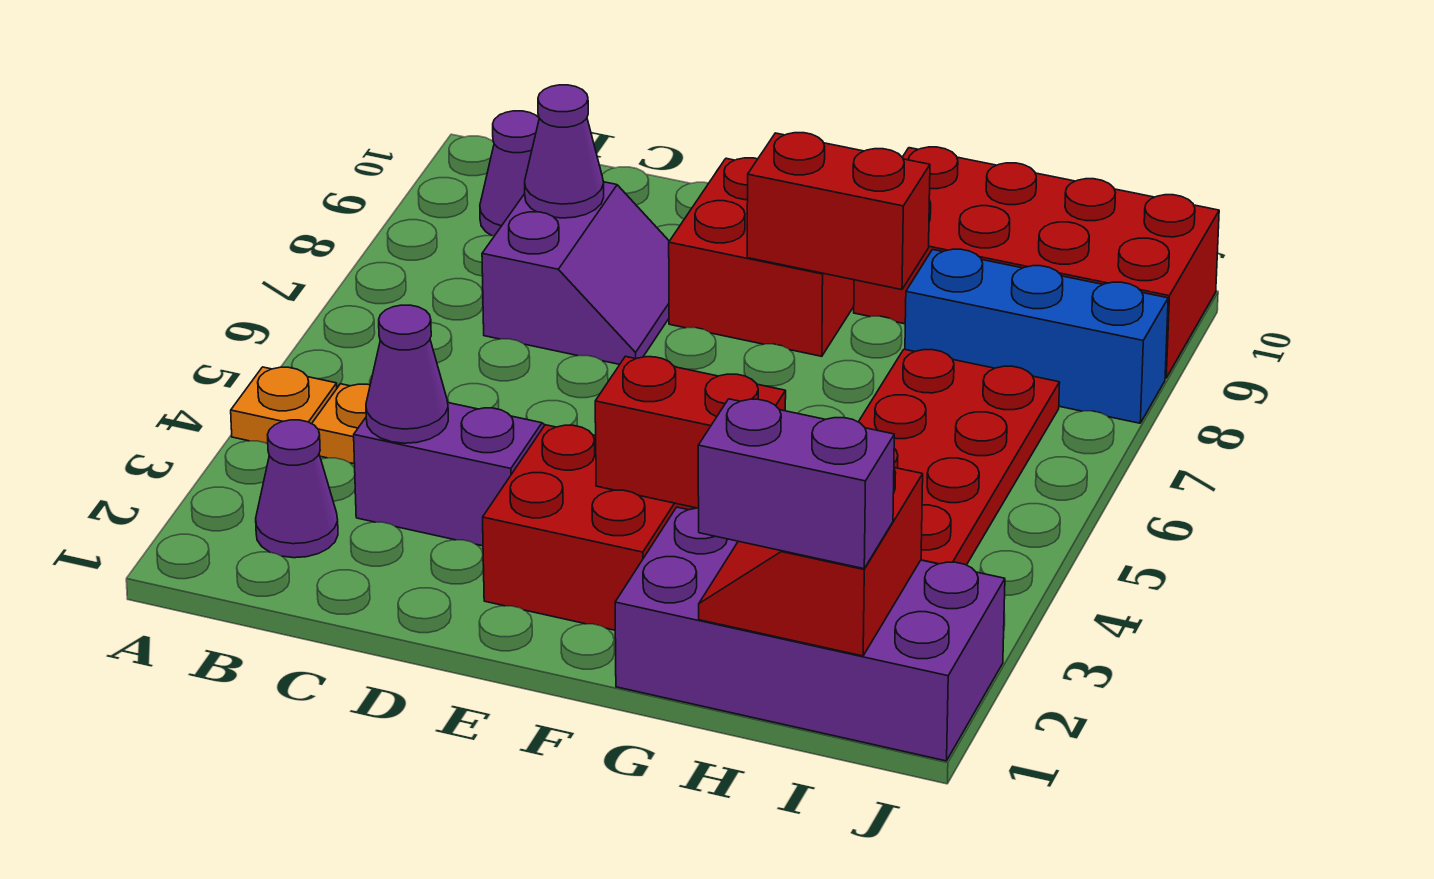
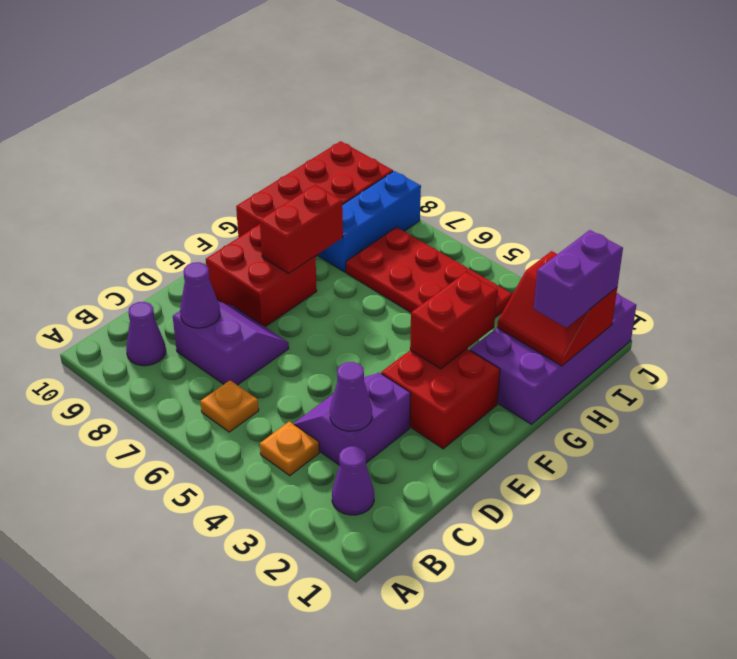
orange plate A4 level 1 -> orange plate B6 level 1

